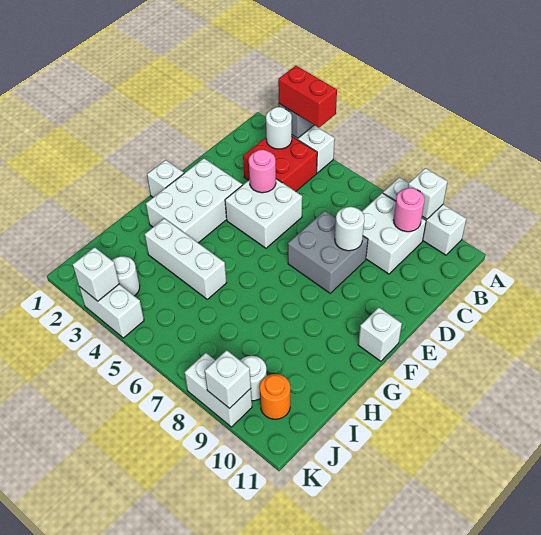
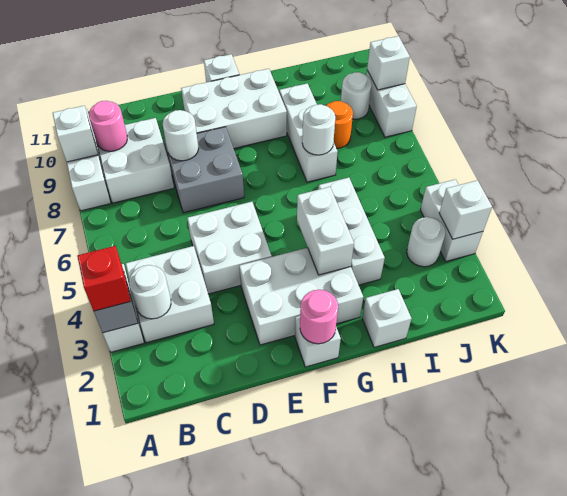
red brick A3:A4 level 3 -> red brick A3 level 3
red brick B3:C4 level 1 -> white brick B3:C4 level 1
pink round brick D4 level 2 -> pink round brick F1 level 2
none -> white brick E9:G10 level 1
none -> white brick G3:G4 level 2
none -> white brick H1 level 1
none -> white brick H7:H9 level 1
none -> white round brick H7 level 2
orange round brick J10 level 1 -> orange round brick I8 level 1

